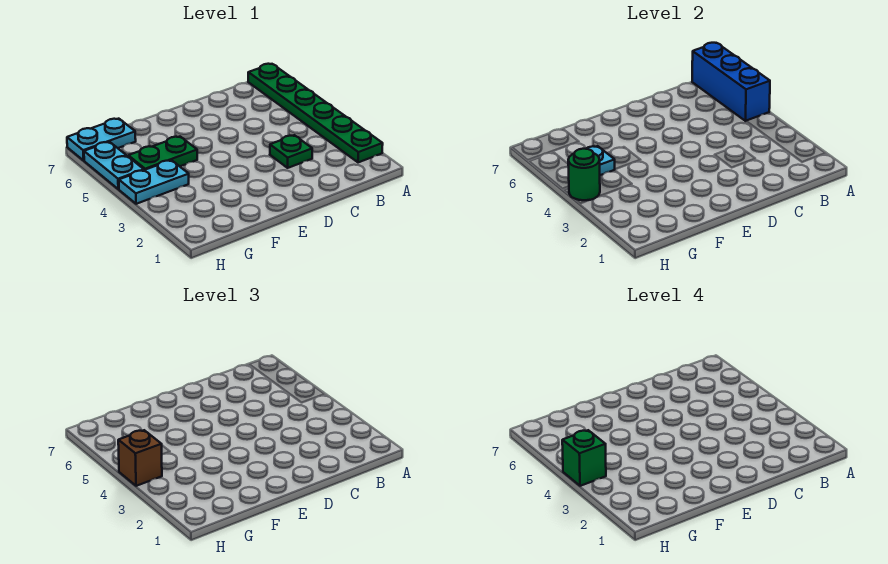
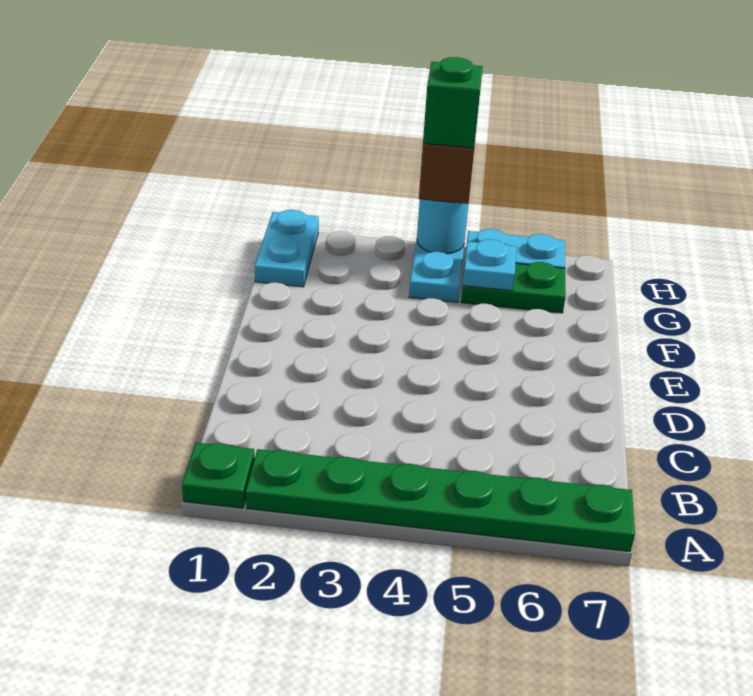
blue brick A5:A7 level 2 -> none
green plate C3 level 1 -> green plate A1 level 1
green plate F5:G5 level 1 -> green plate G5:G6 level 1
cyan plate G7:H7 level 1 -> cyan plate G1:H1 level 1
green round brick H4 level 2 -> cyan round brick H4 level 2

